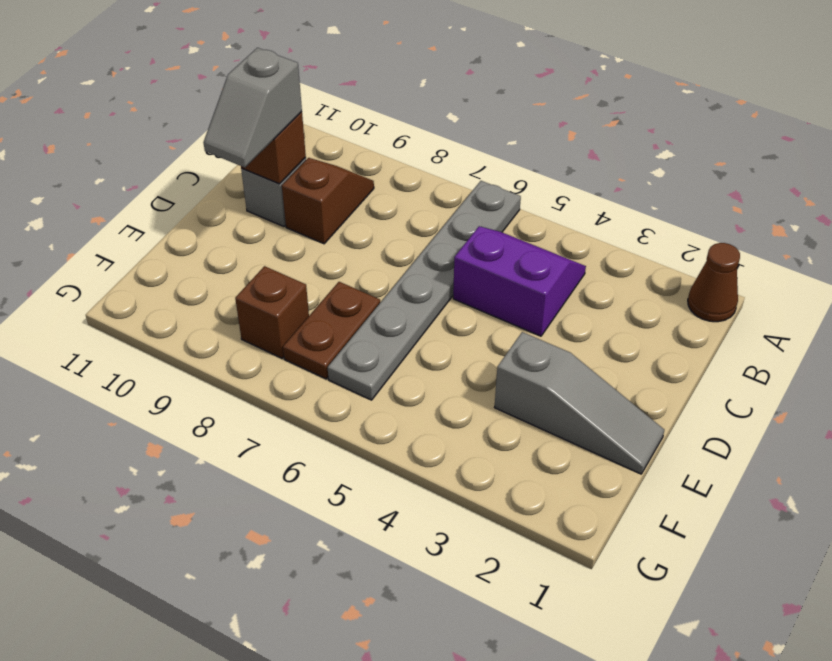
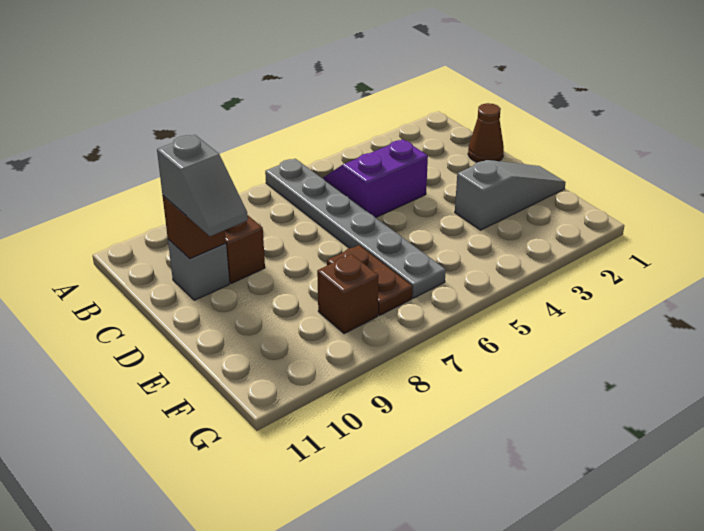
brown cone A1 level 1 -> brown cone C1 level 1

